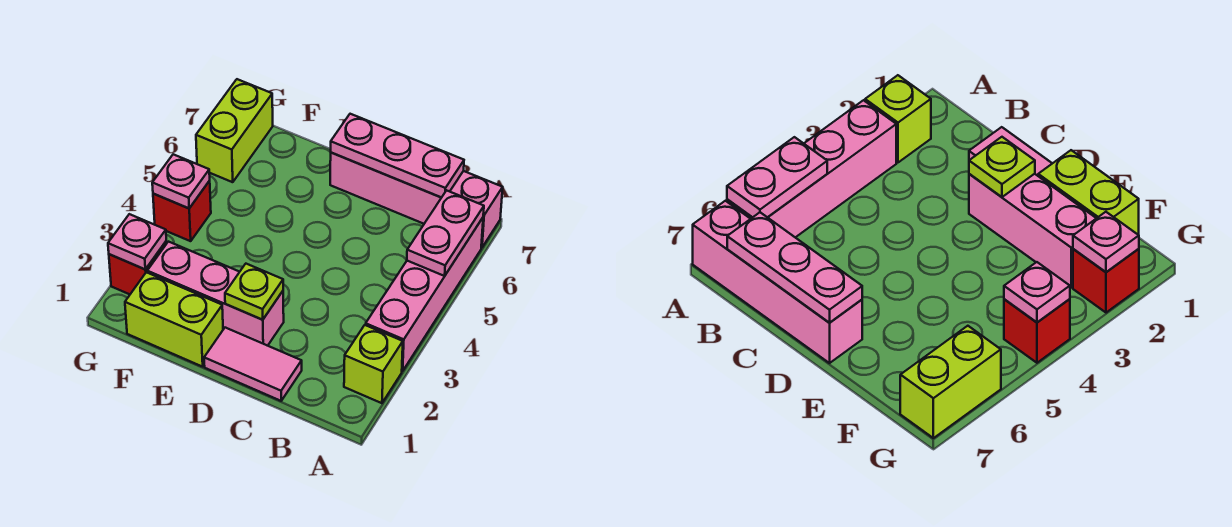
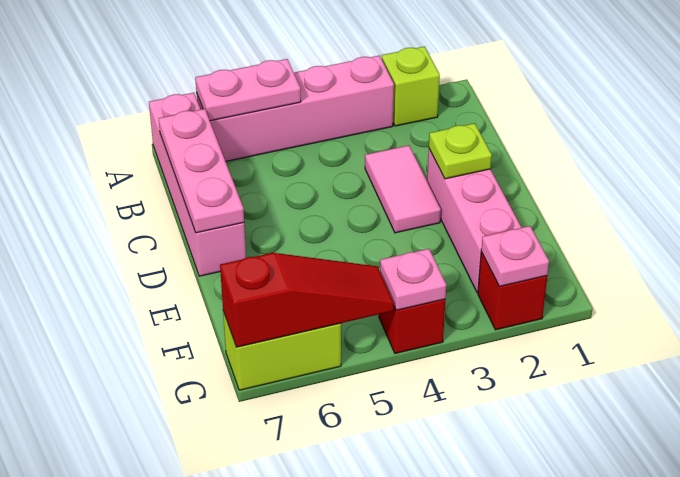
pink tile C1:D1 level 1 -> pink tile C3:D3 level 1
lime brick E1:F1 level 1 -> none
none -> red slope G5:G7 level 2 top 7

